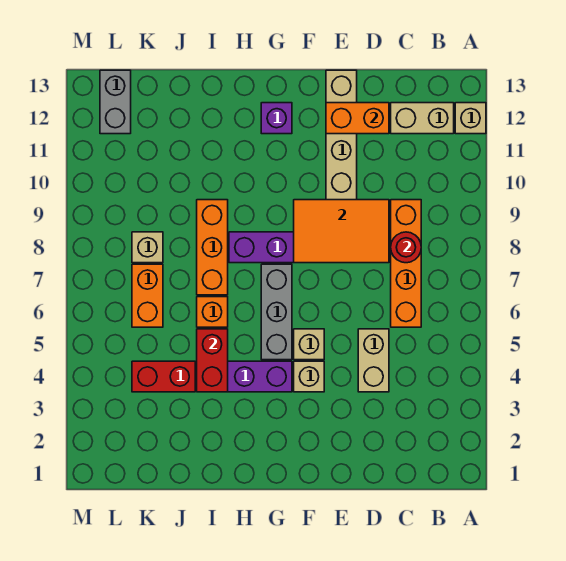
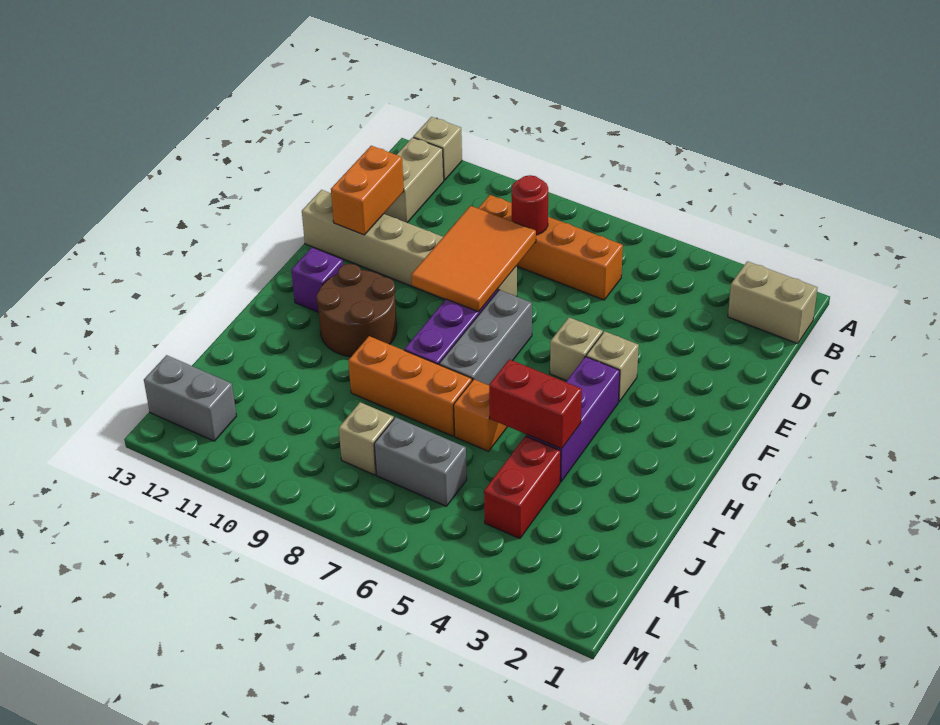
tan brick D4:D5 level 1 -> tan brick B1:B2 level 1
grey brick G5:G7 level 1 -> grey brick F7:H7 level 1
none -> brown round brick G10:H11 level 1
orange brick K6:K7 level 1 -> grey brick K6:K7 level 1

